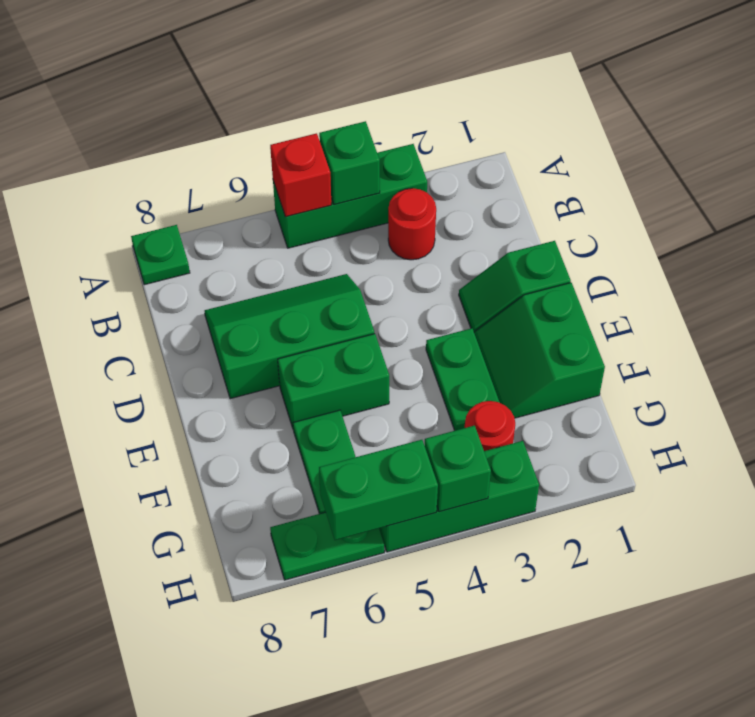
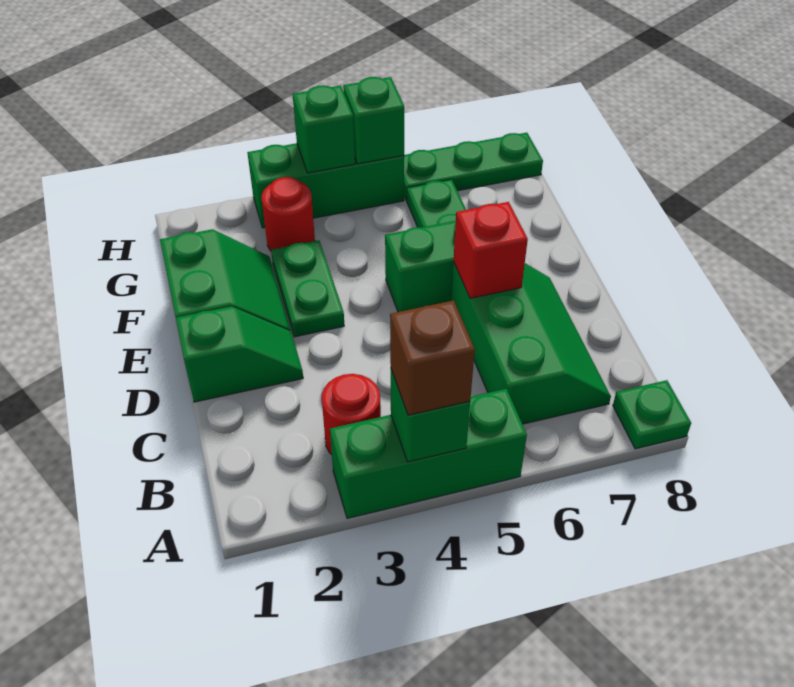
none -> brown brick A4 level 3
red brick A5 level 2 -> red brick D6 level 2
green slope C5:D7 level 1 top D -> green slope B6:D7 level 1 top 6
green brick H5:H6 level 2 -> green brick H5 level 2
green plate H6:H7 level 1 -> green plate H6:H8 level 1

